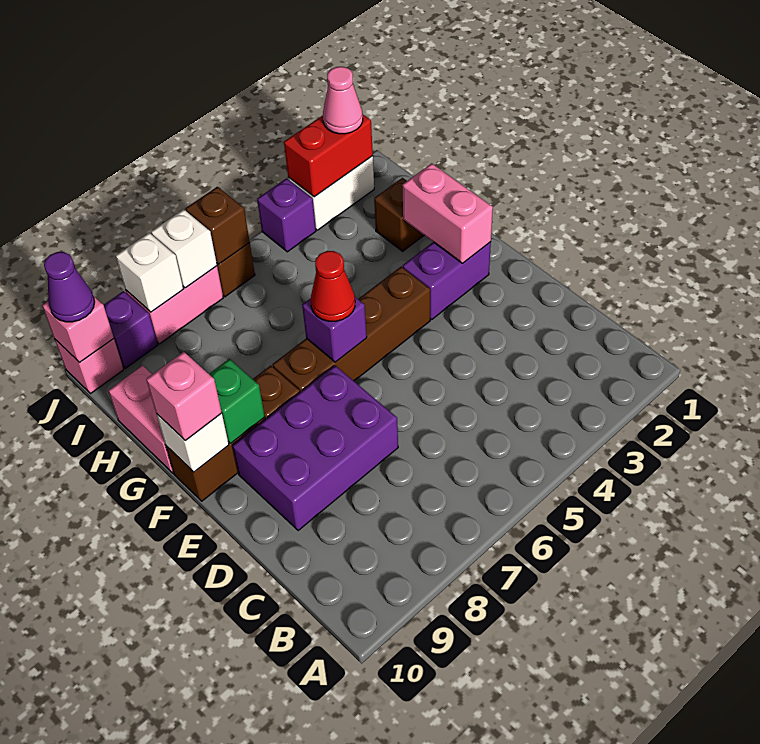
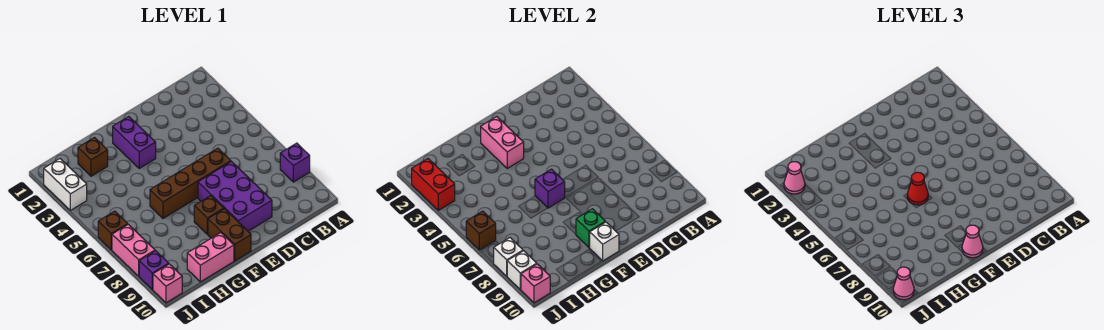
pink brick F2:G2 level 2 -> pink brick F2:F3 level 2
brown brick F4:F7 level 1 -> brown brick D6:G6 level 1
pink brick F10 level 3 -> pink cone F10 level 3
purple brick J4 level 1 -> purple brick A8 level 1
white brick J7 level 2 -> white brick J9 level 2
purple cone J10 level 3 -> pink cone J10 level 3

